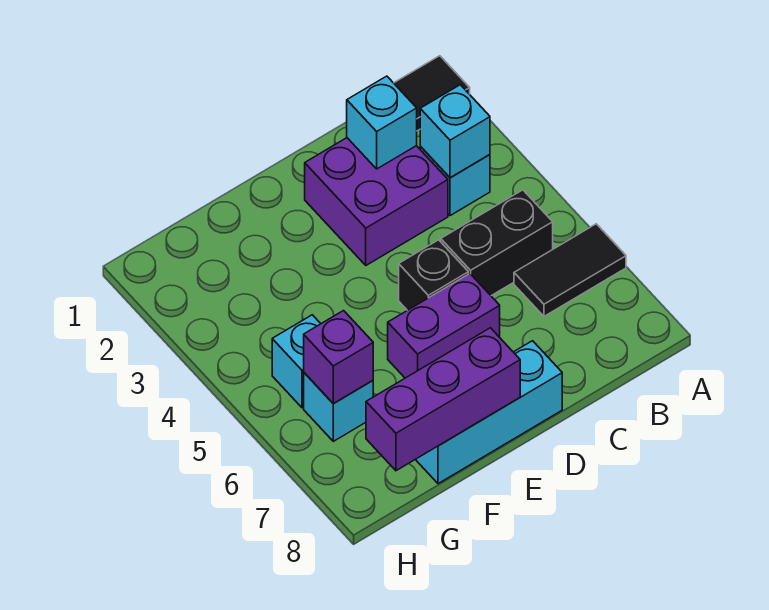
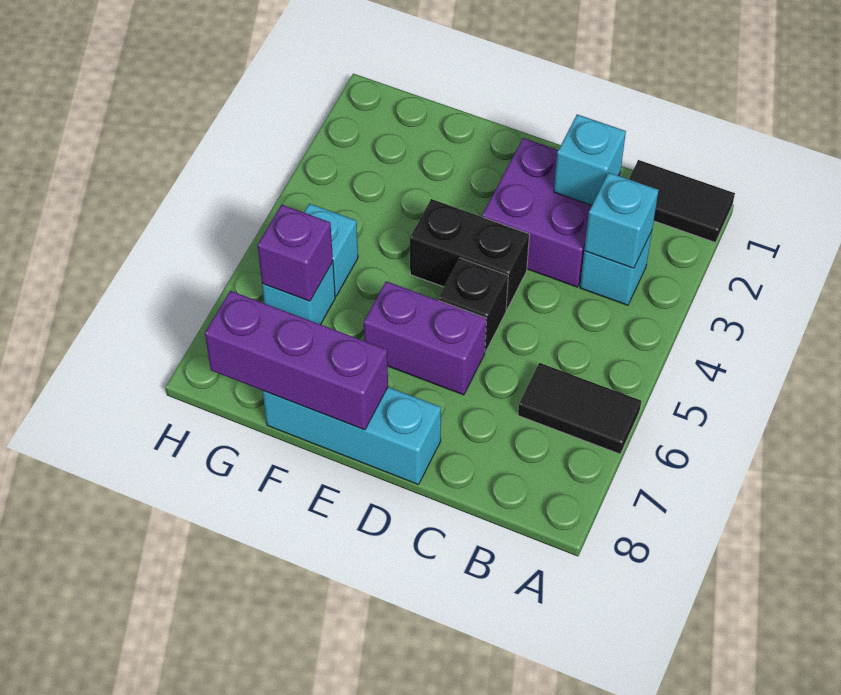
black brick B5:C5 level 1 -> black brick D4:E4 level 1

